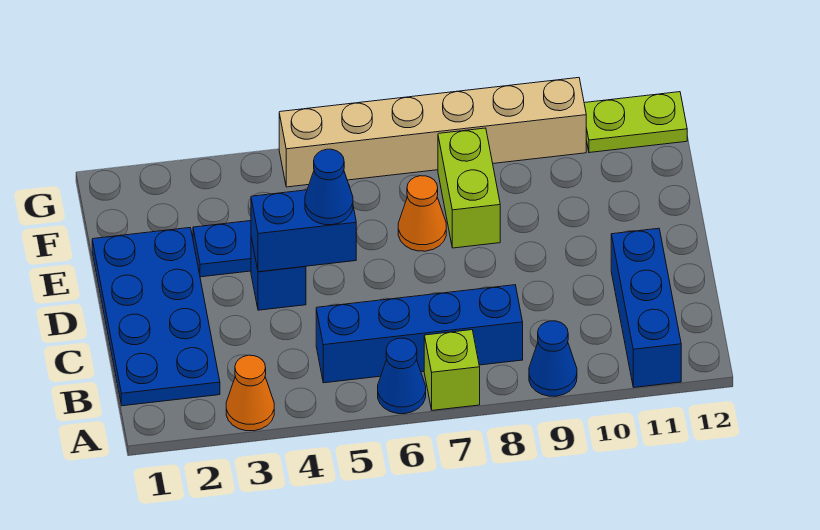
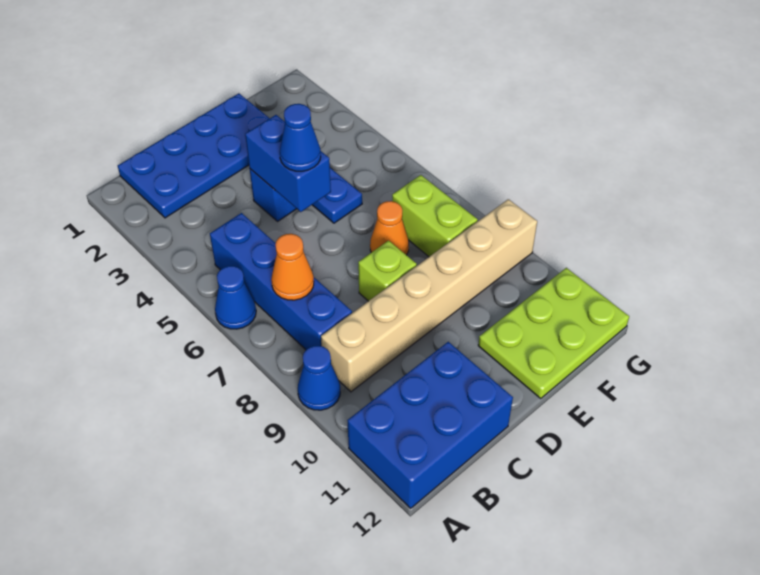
orange cone A3 level 1 -> orange cone B7 level 2
lime brick A7 level 1 -> lime brick D8 level 1
blue brick A11:C11 level 1 -> blue brick A11:C12 level 1
lime brick E8:F8 level 1 -> lime brick F7:F8 level 1
tan brick G5:G10 level 1 -> tan brick B9:G9 level 1
lime plate G11:G12 level 1 -> lime plate E11:G12 level 1

